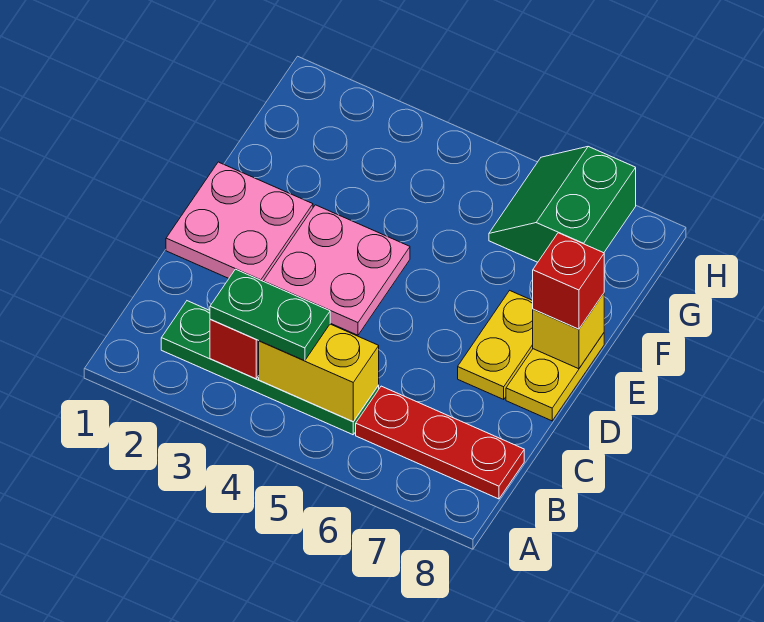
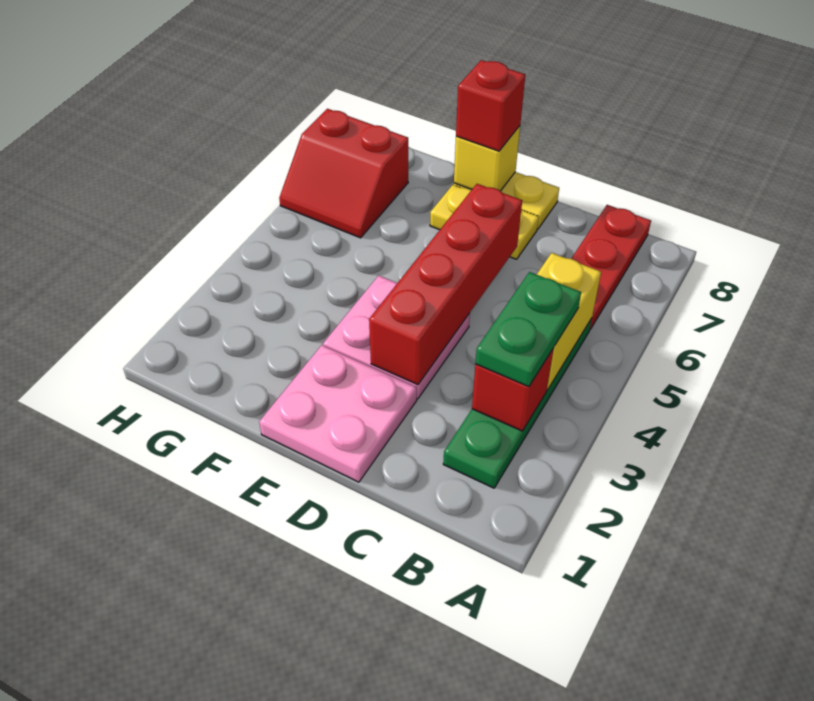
none -> red brick D3:D6 level 2
green slope G6:H7 level 1 top 7 -> red slope G6:H7 level 1 top 7

